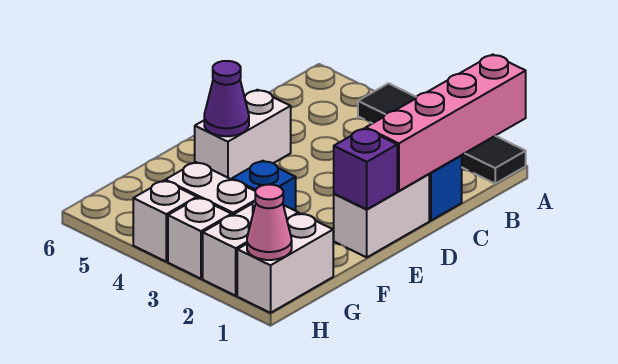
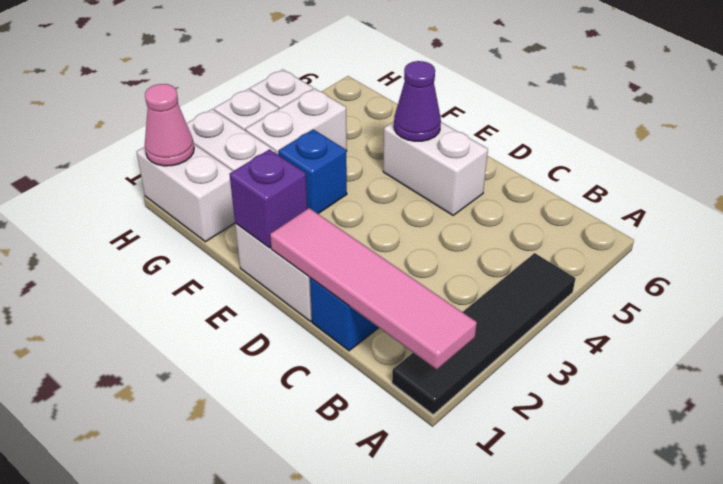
pink brick A1:D1 level 2 -> pink tile A1:D1 level 2

